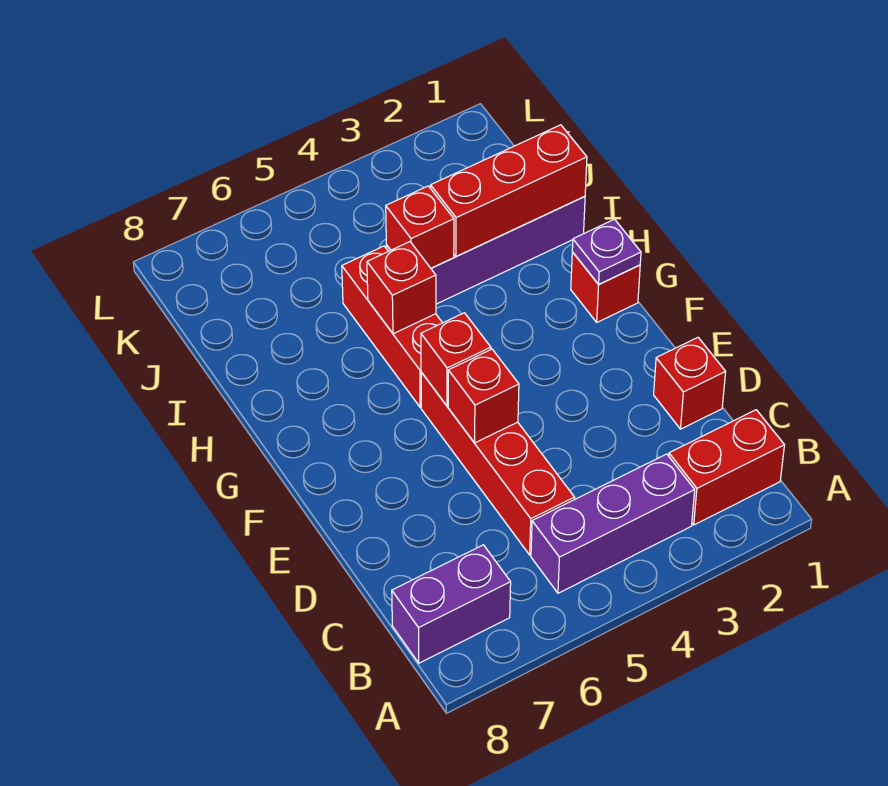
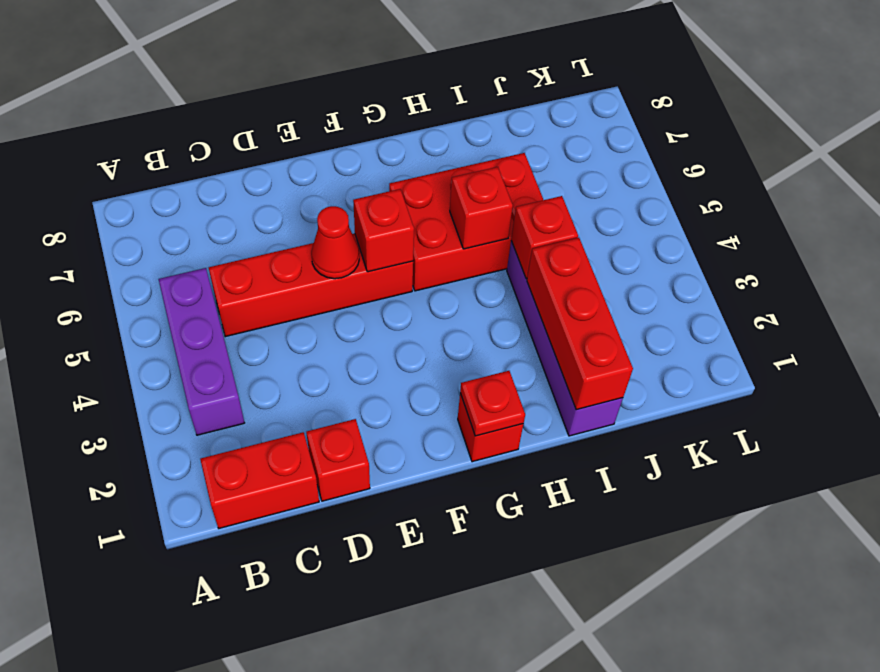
red brick B1:B2 level 1 -> red brick B1:C1 level 1
purple brick B7:B8 level 1 -> none
red brick E5 level 2 -> red cone E5 level 2
purple plate G1 level 2 -> red plate G1 level 2
red brick G5:I5 level 1 -> red brick G5:I6 level 1

